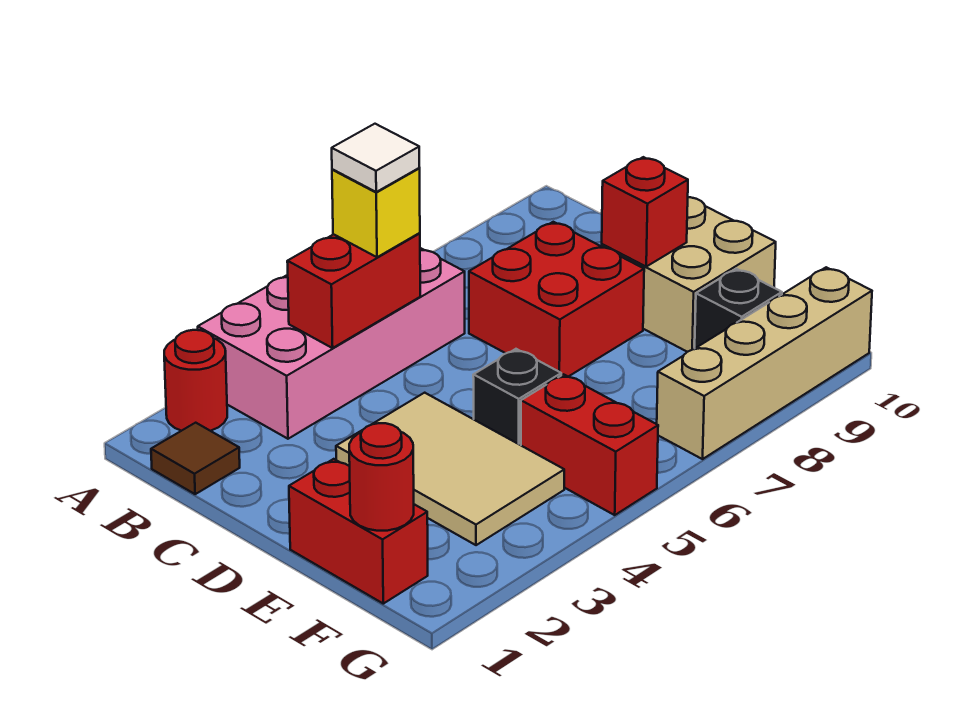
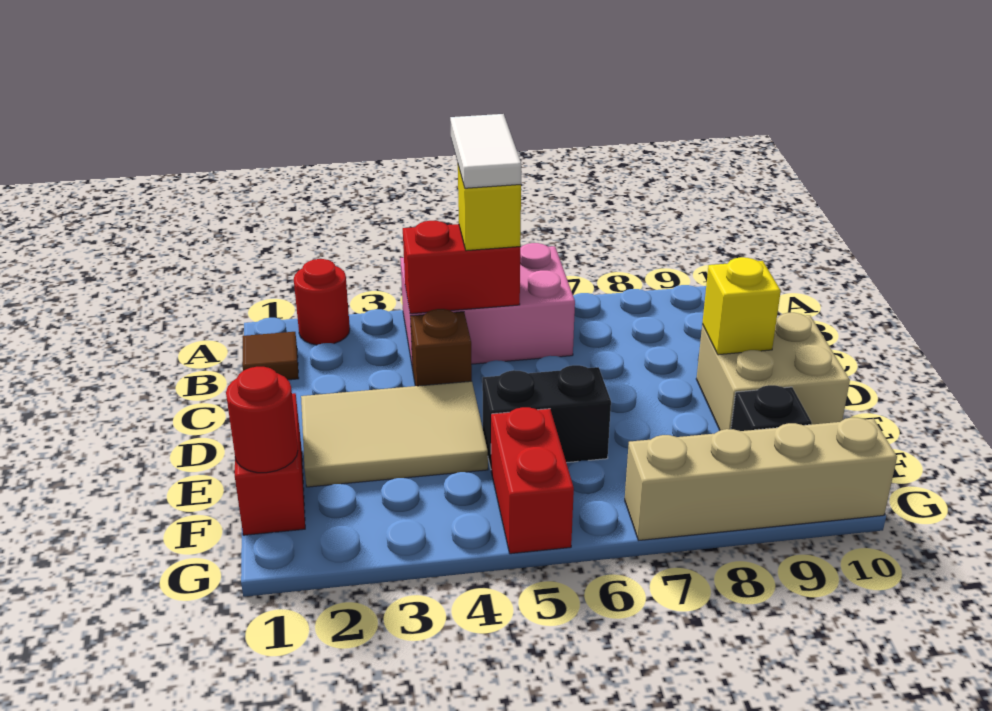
pink brick A3:B6 level 1 -> pink brick A4:B6 level 1
white tile B5 level 4 -> white tile A5:B5 level 4
none -> brown brick C4 level 1
red brick C7:D8 level 1 -> none
tan tile D3:F4 level 1 -> tan tile D2:E4 level 1
red brick D9 level 2 -> yellow brick D9 level 2
black brick E5 level 1 -> black brick E5:E6 level 1

